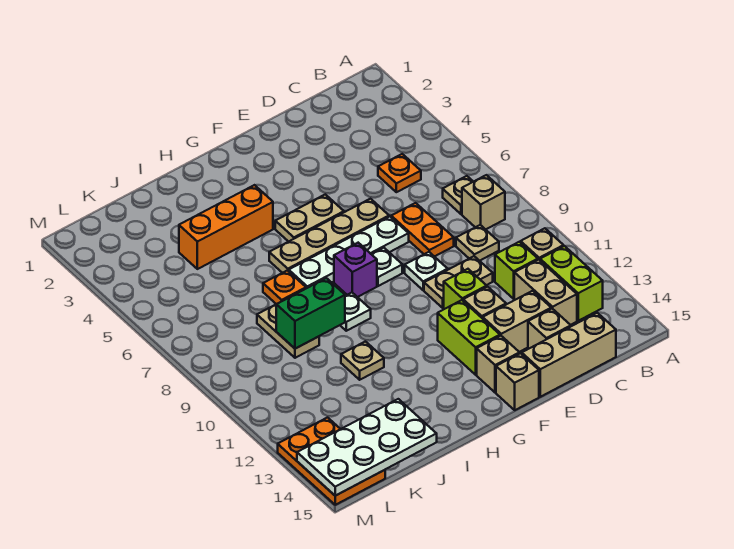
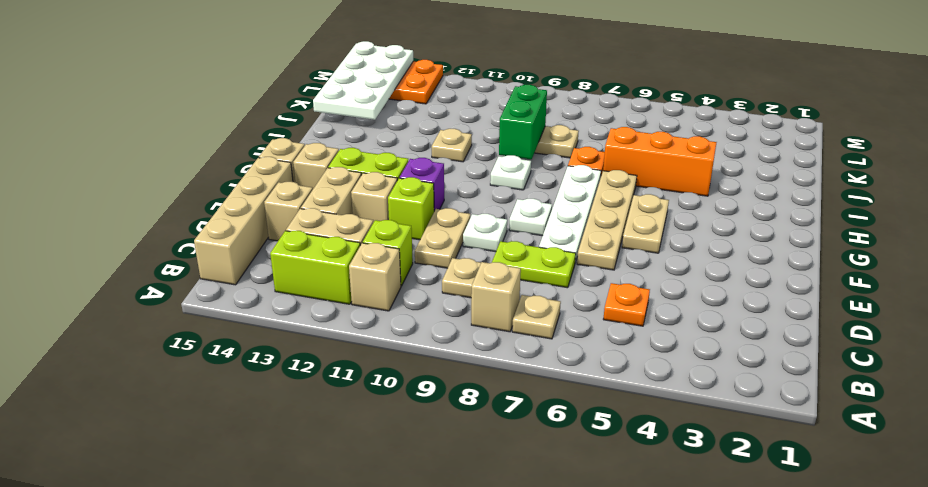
tan brick C15:E15 level 1 -> tan brick B15:E15 level 1
orange plate D7:D8 level 1 -> lime plate D7:D8 level 1
purple brick G8 level 1 -> purple brick F11 level 1
orange brick H4:J4 level 1 -> orange brick I4:I6 level 1

